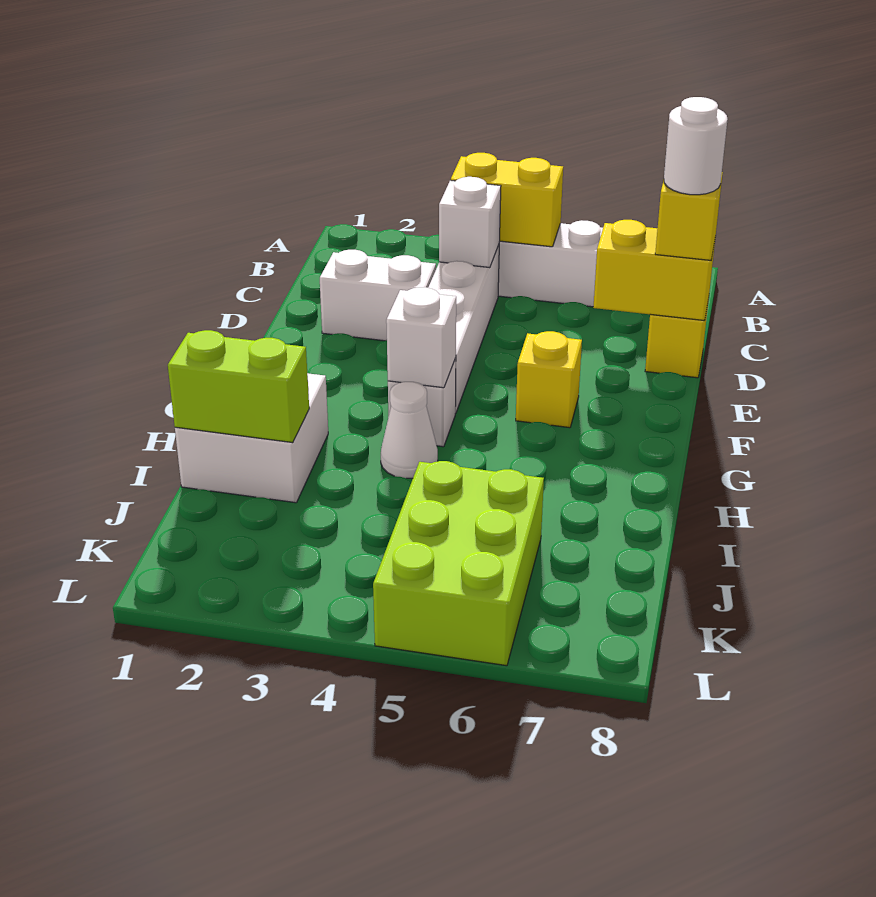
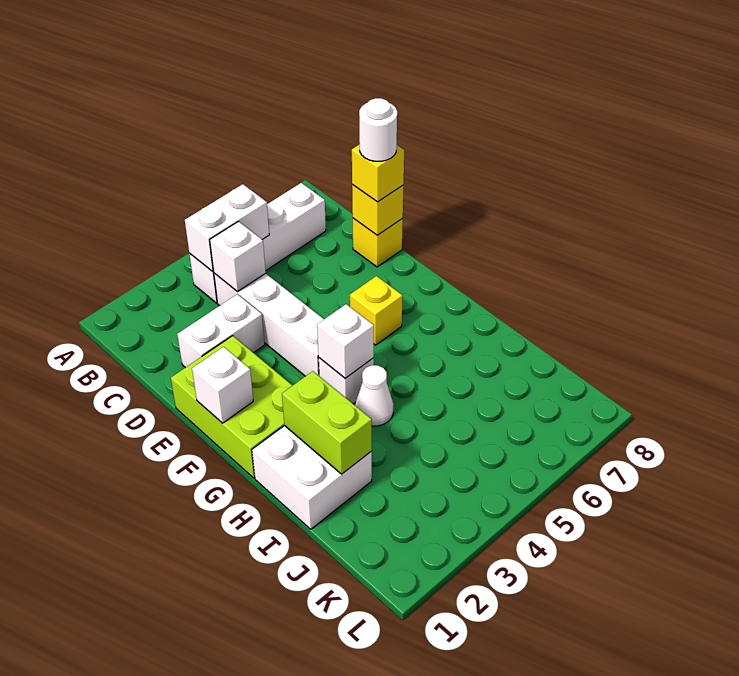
yellow brick B4:B5 level 2 -> white brick B4:B5 level 2
yellow brick D7:D8 level 2 -> yellow brick D8 level 2
none -> white brick F1 level 2
lime brick I1:I2 level 2 -> lime brick H2:I2 level 2
lime brick J5:L6 level 1 -> lime brick E1:G2 level 1

